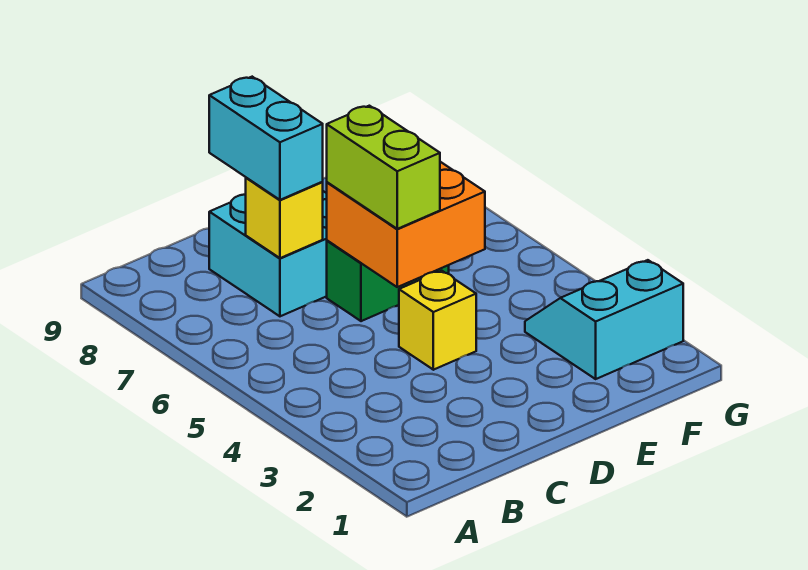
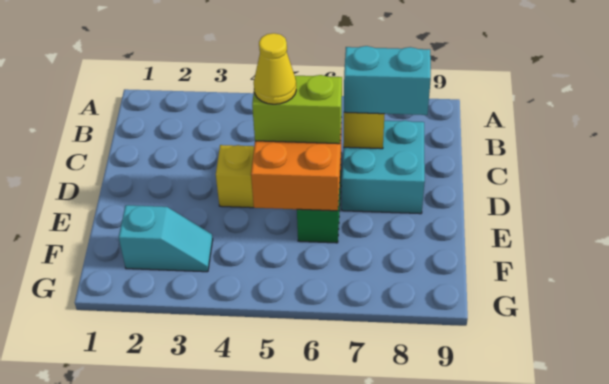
none -> yellow cone D5 level 4
cyan slope F2:G3 level 1 top 2 -> cyan slope F2:F3 level 1 top 2

